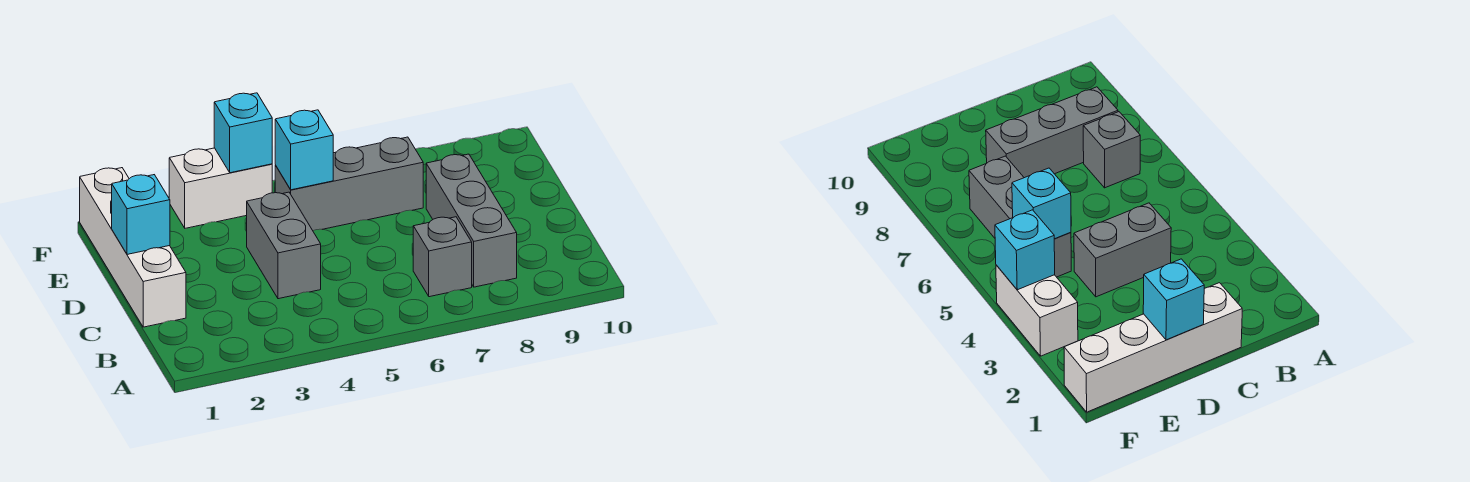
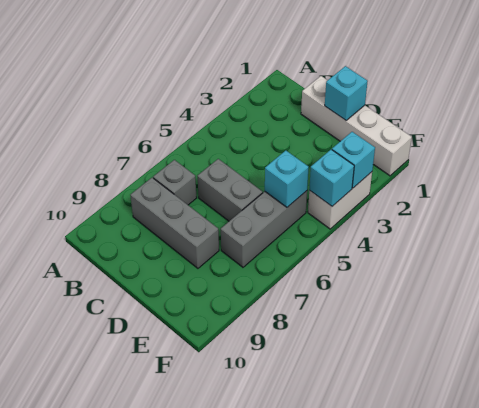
grey brick C4:D4 level 1 -> grey brick C6:D6 level 1
none -> cyan brick F3 level 2

